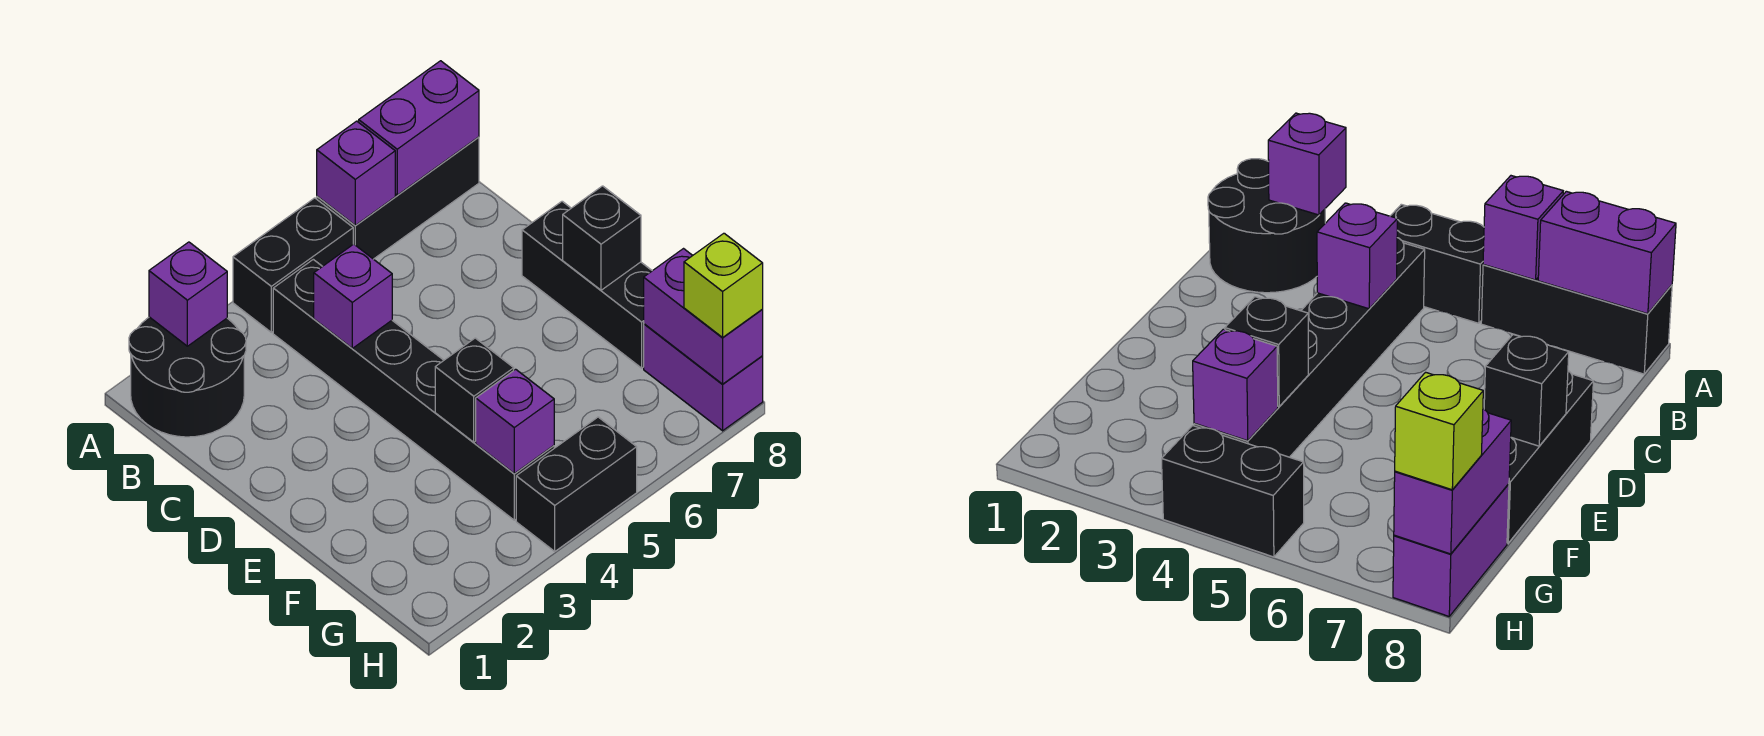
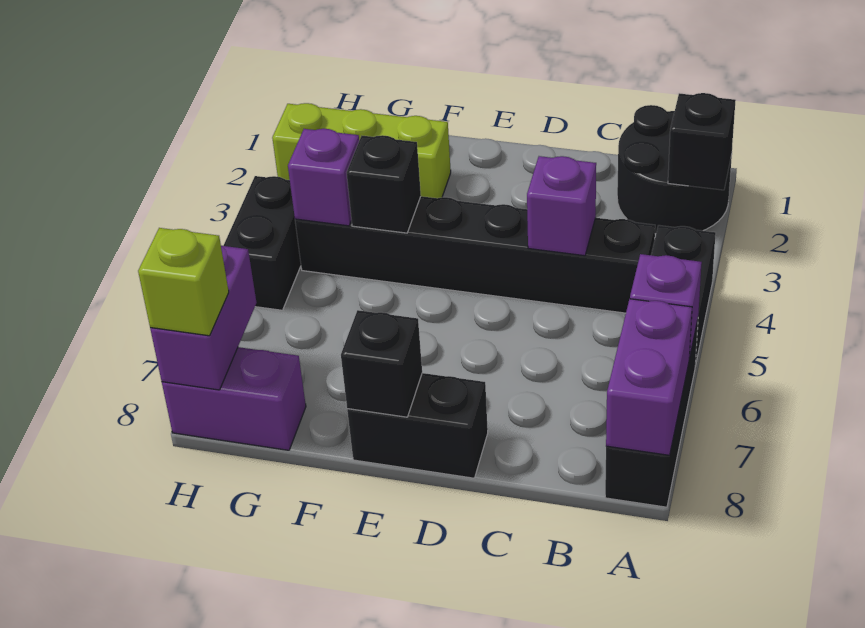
purple brick A2 level 2 -> black brick A2 level 2
black brick D8:F8 level 1 -> black brick D8:E8 level 1
none -> lime brick F2:H2 level 1
purple brick G8:H8 level 2 -> purple brick H7:H8 level 2

